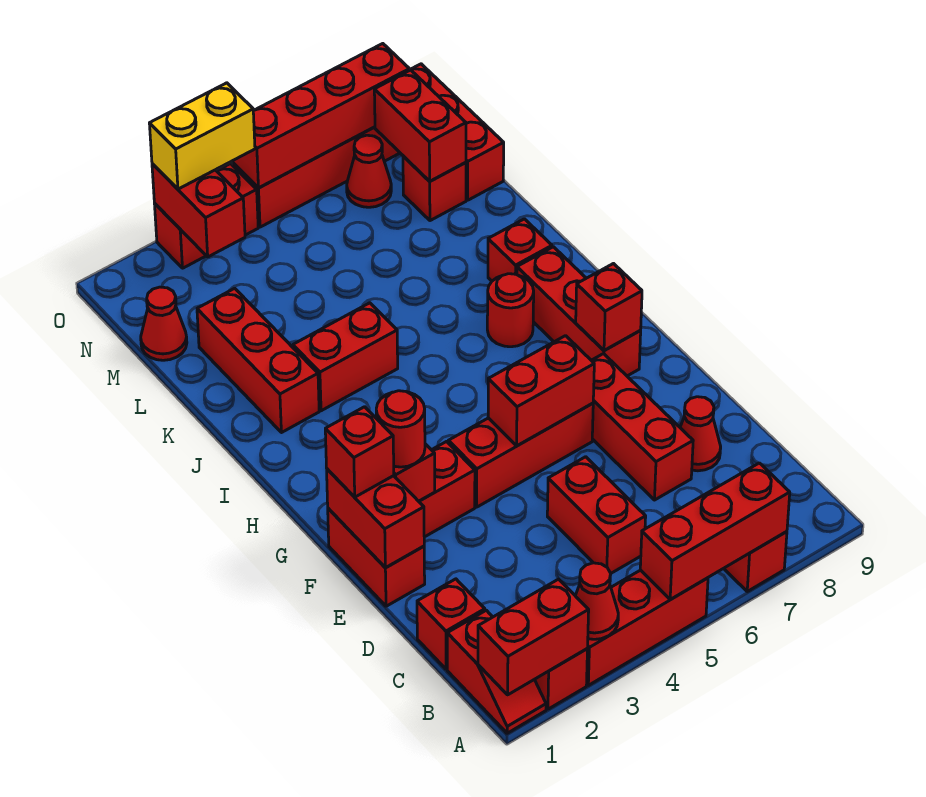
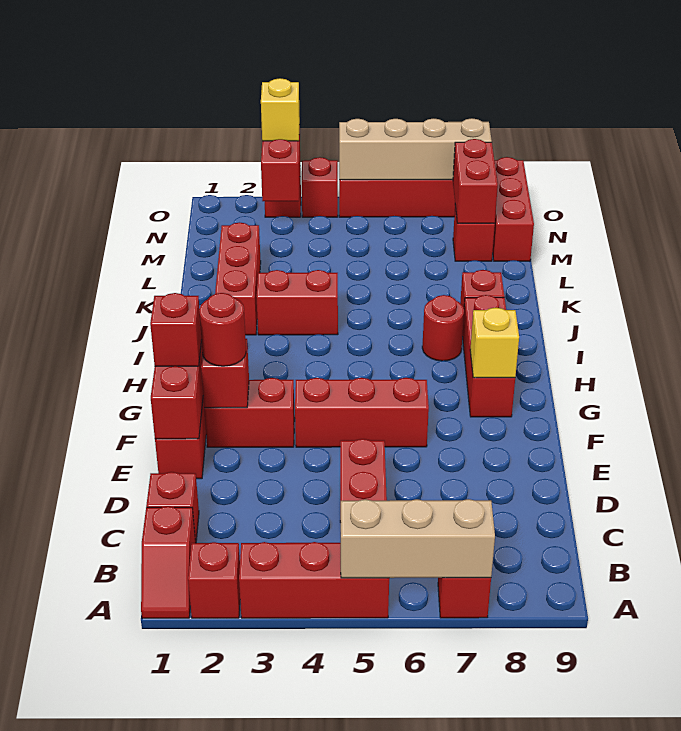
red brick A1:A2 level 2 -> none
red cone A3 level 2 -> none
red brick A5:A7 level 2 -> tan brick A5:A7 level 2
red brick D7:F7 level 1 -> none
red cone D8 level 1 -> none
red brick F5:F6 level 2 -> none
red brick G8 level 2 -> yellow brick G8 level 2
red cone M1 level 1 -> none
red cone N7 level 1 -> none
yellow brick O3:O4 level 3 -> yellow brick O3 level 3
red brick O5:O8 level 2 -> tan brick O5:O8 level 2

